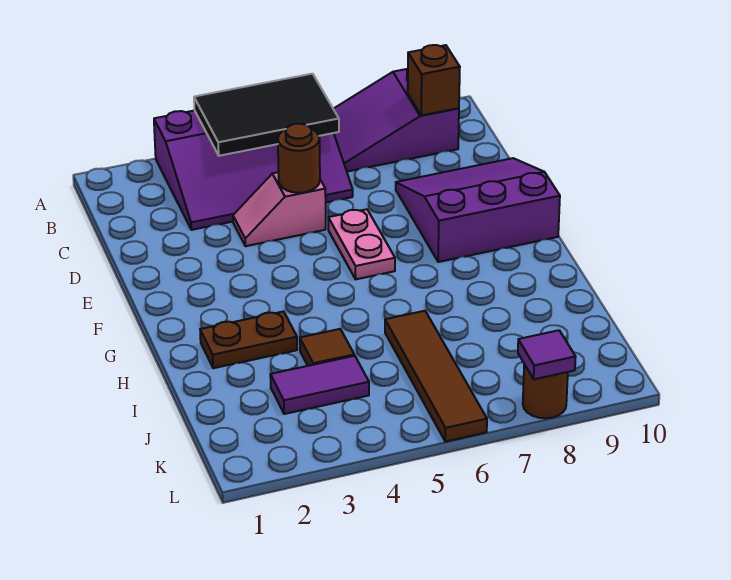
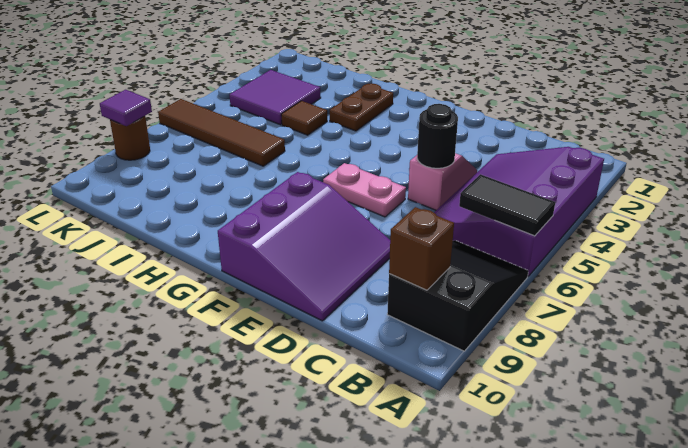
black tile A4:B6 level 2 -> black tile A6:B6 level 2
purple slope A7:B9 level 1 top 9 -> black slope A7:B9 level 1 top 9
brown round brick D5 level 2 -> black round brick D5 level 2
purple tile J3:J4 level 1 -> purple tile J3:K4 level 1

